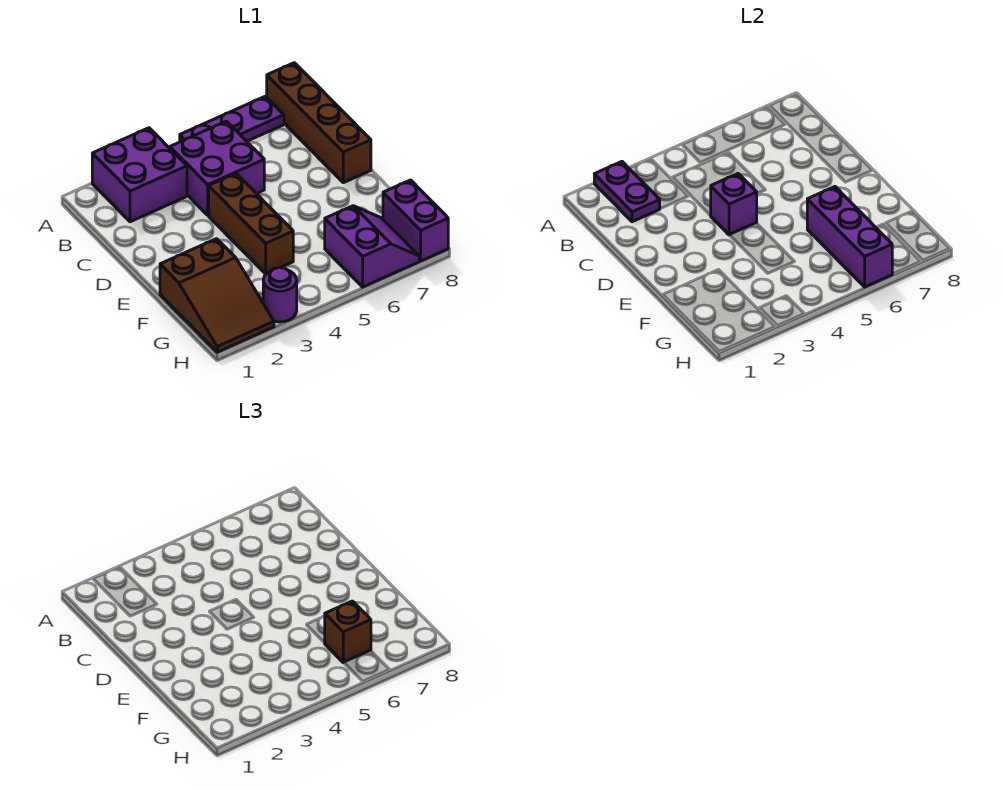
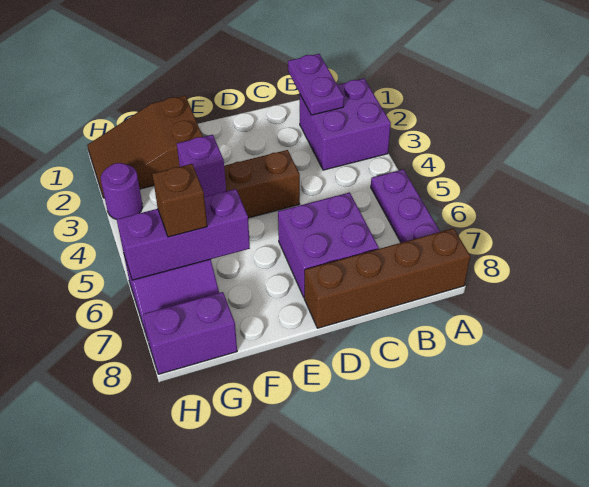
purple plate A2:B2 level 2 -> purple plate B1:B2 level 2
purple brick B4:C5 level 1 -> purple brick C6:D7 level 1
purple brick D4 level 2 -> purple brick F4 level 2

